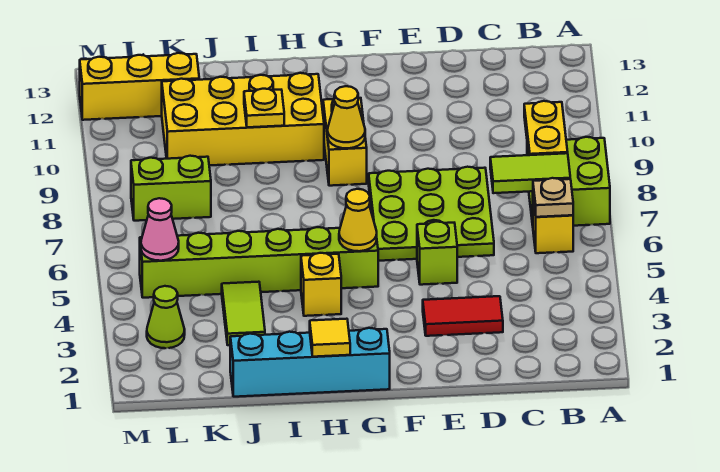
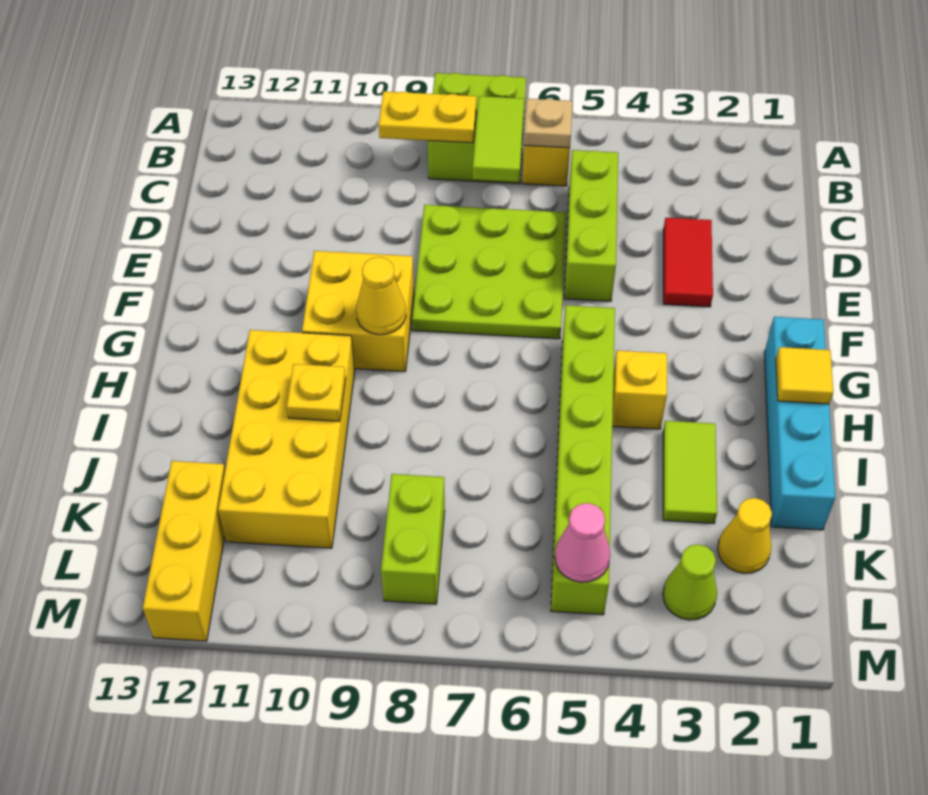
lime brick E5 level 1 -> lime brick C5:E5 level 1
yellow cone G5 level 2 -> yellow cone K2 level 1
yellow brick G9:G10 level 1 -> yellow brick F9:G10 level 1
lime tile J3:J4 level 1 -> lime tile I3:J3 level 1

